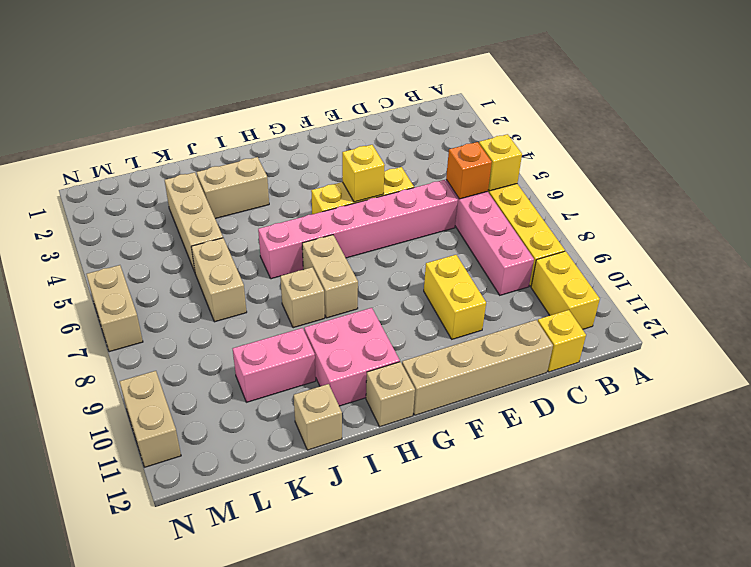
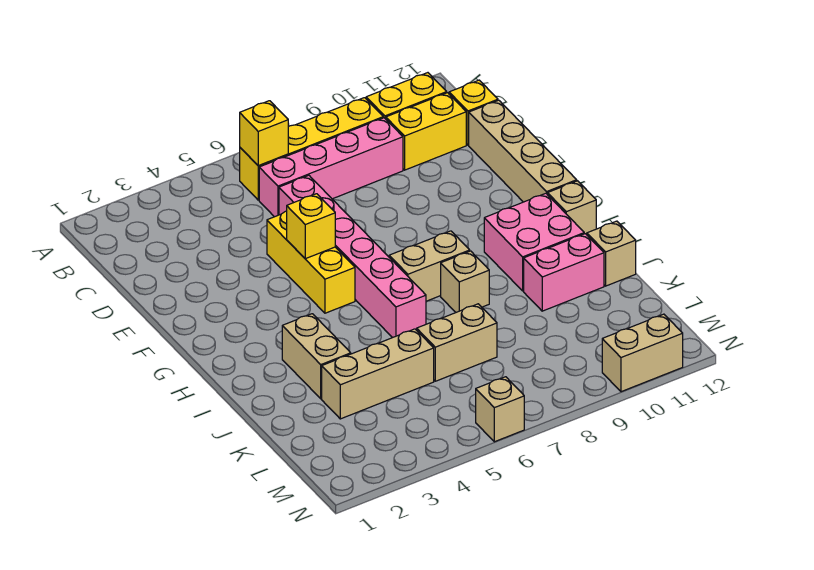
orange brick C6 level 2 -> none
yellow brick E9:E10 level 1 -> yellow brick C10:C11 level 1
pink brick J10:K10 level 1 -> pink brick J10:J11 level 1
tan brick N6:N7 level 1 -> tan brick N6 level 1

